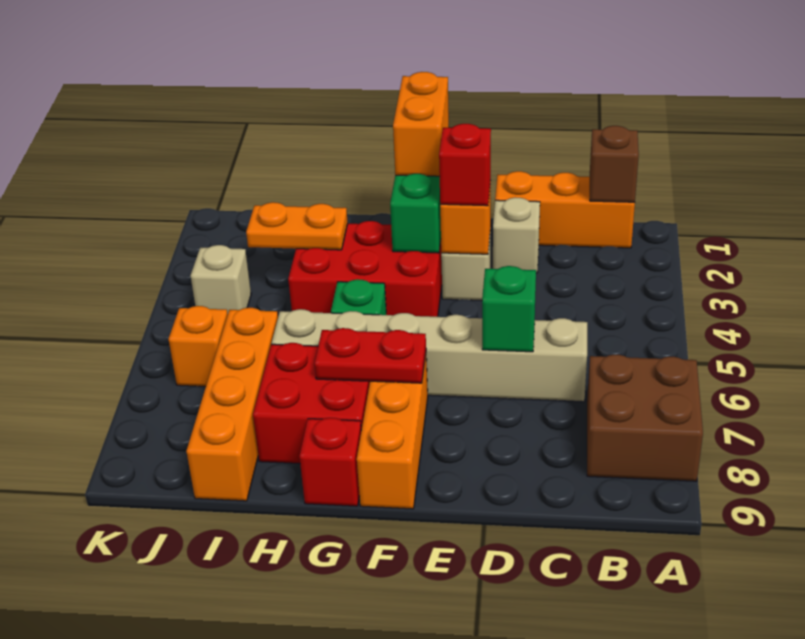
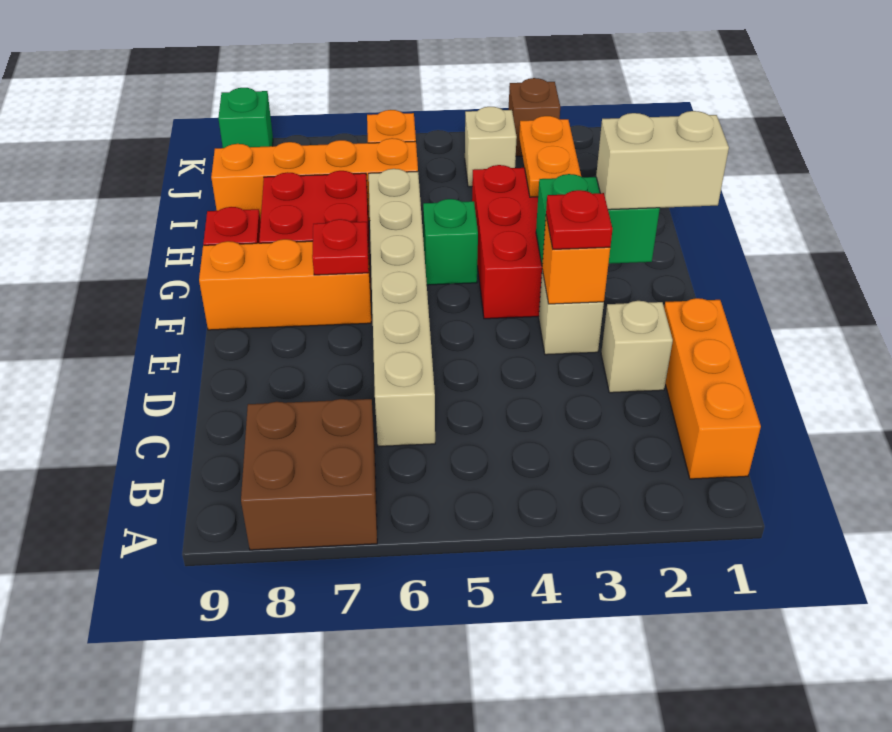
brown brick B1 level 2 -> brown brick K3 level 1
green brick D6 level 2 -> green brick K9 level 1
red brick E3 level 3 -> red plate E3 level 3
orange brick F1:F2 level 3 -> tan brick F1:F2 level 3
red plate F7:G7 level 2 -> red plate F7 level 2

